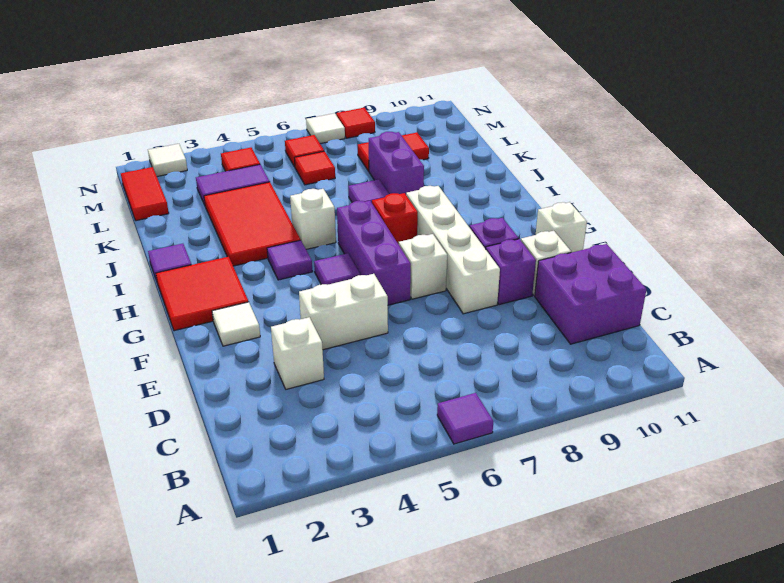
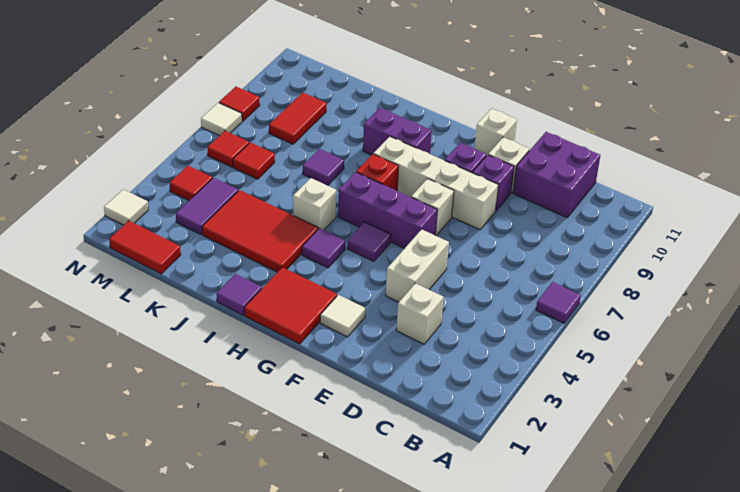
purple brick J8:K8 level 1 -> purple brick H9:I9 level 1

